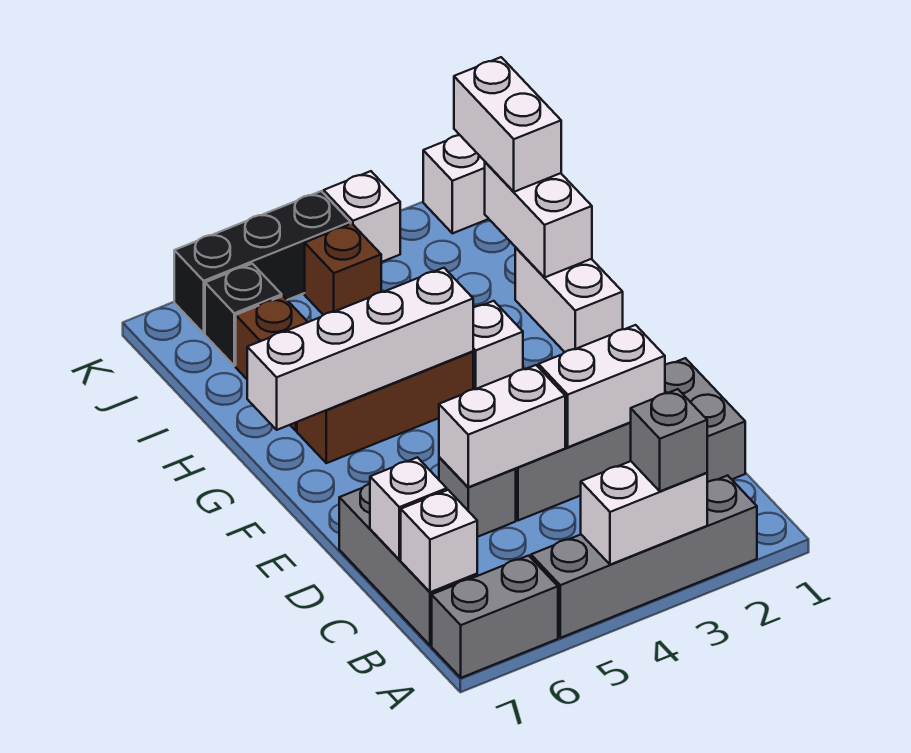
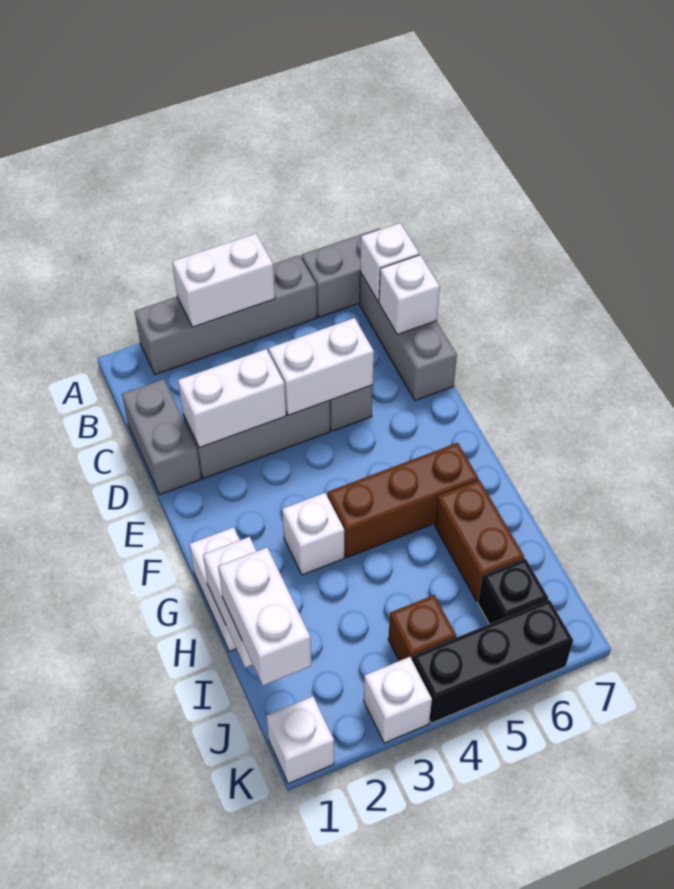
grey brick A3 level 3 -> none
white brick G4:G7 level 2 -> none

